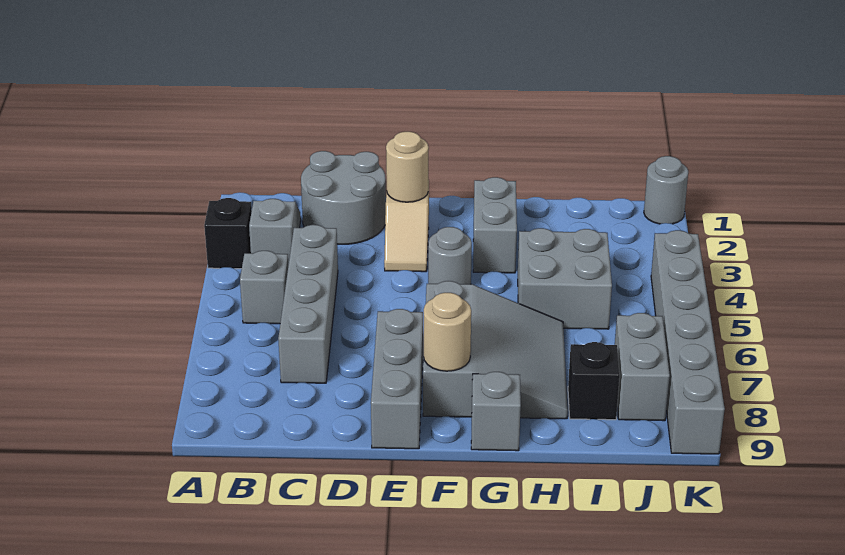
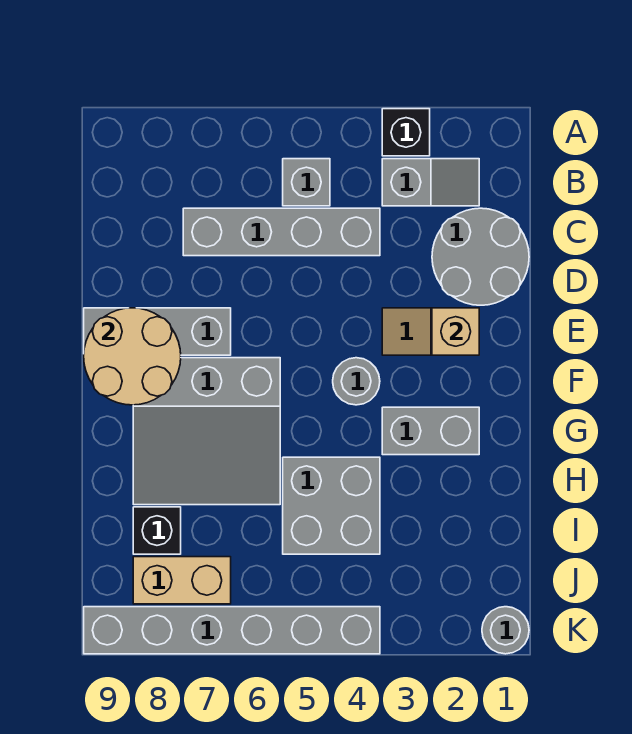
tan round brick E2 level 2 -> tan brick E2 level 2
tan round brick F8 level 2 -> tan round brick E8:F9 level 2
grey brick G9 level 1 -> none
grey brick J7:J8 level 1 -> tan brick J7:J8 level 1

